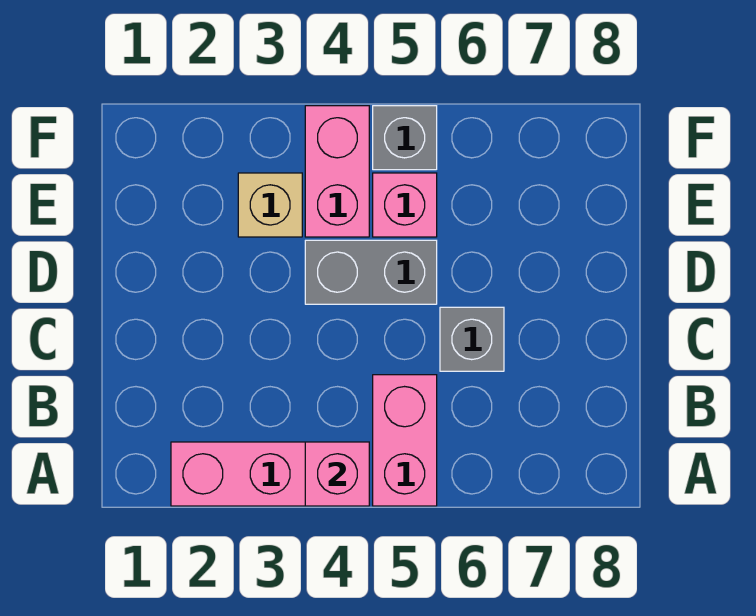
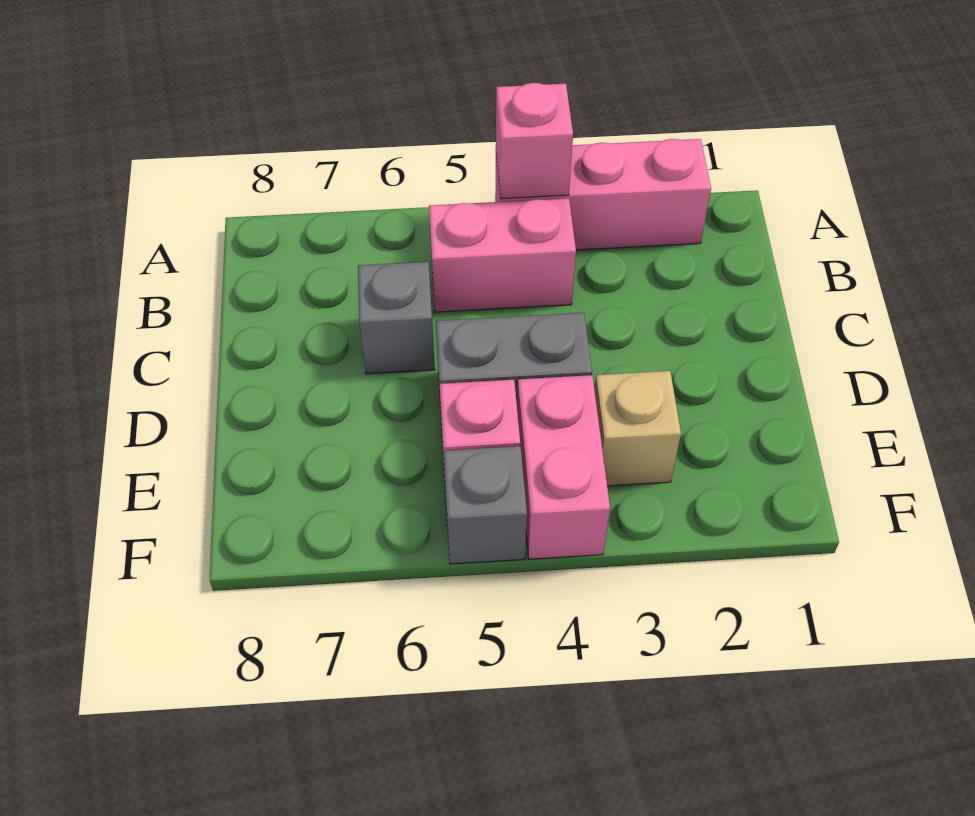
pink brick A5:B5 level 1 -> pink brick B4:B5 level 1

